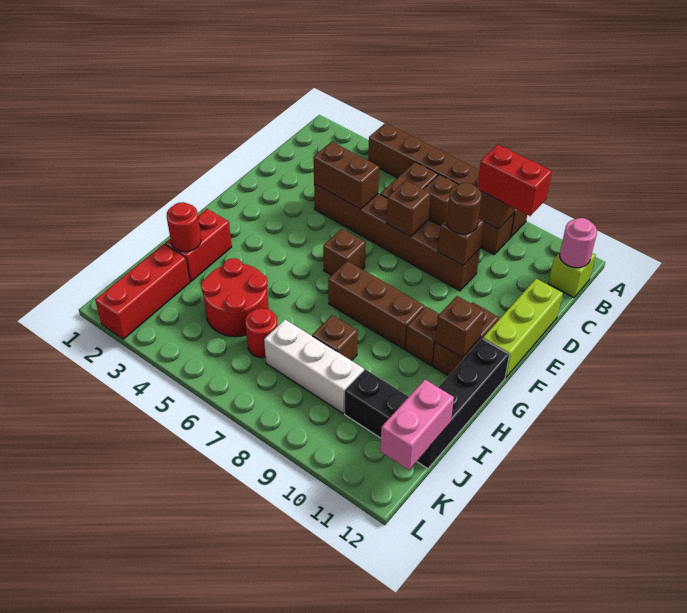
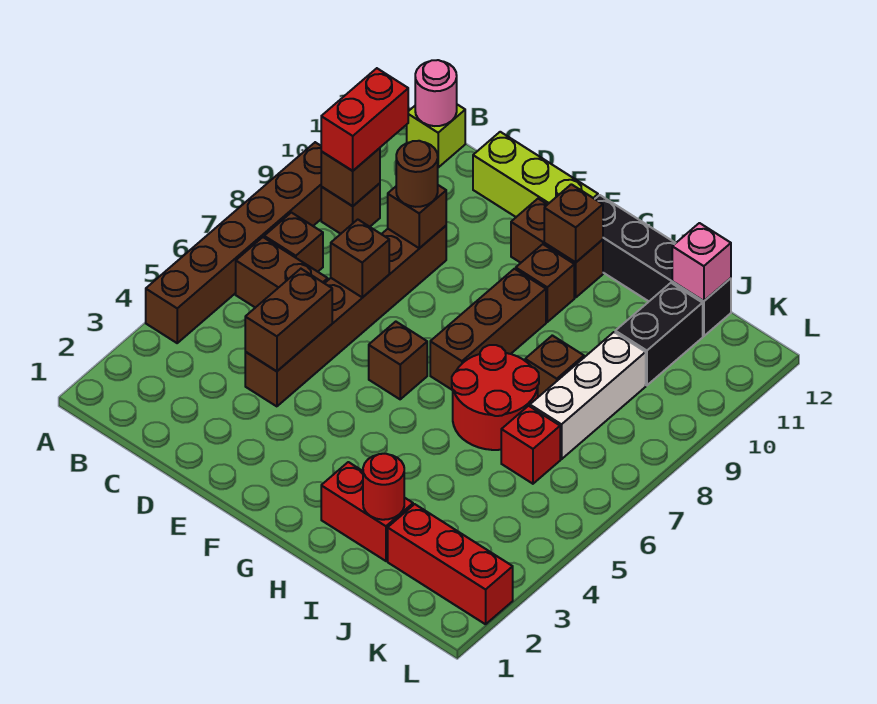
red round brick I4:J5 level 1 -> red round brick H6:I7 level 1
red round brick J6 level 1 -> red brick J6 level 1
pink brick J12:K12 level 2 -> pink brick J12 level 2

